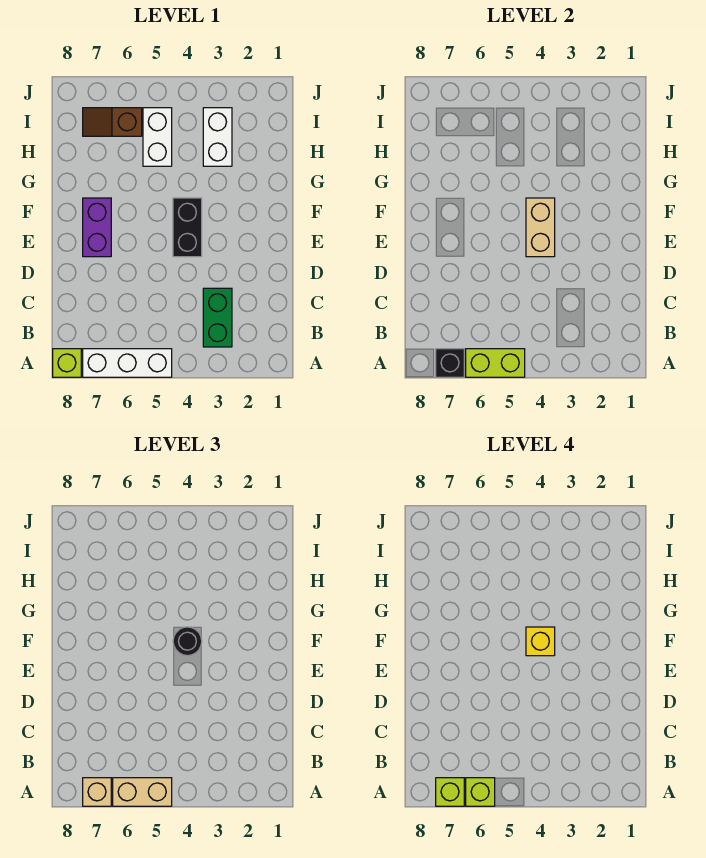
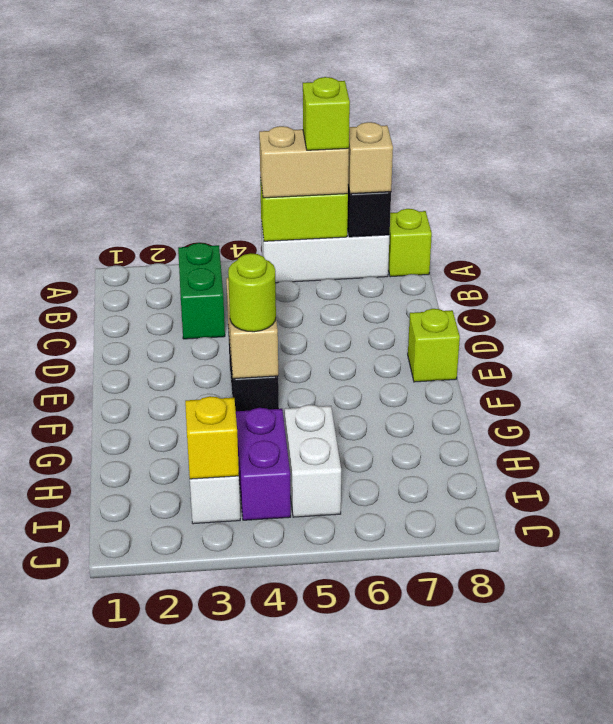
lime brick A7 level 4 -> lime brick E8 level 1
purple brick E7:F7 level 1 -> purple brick H4:I4 level 1
black round brick F4 level 3 -> lime round brick F4 level 3
yellow brick F4 level 4 -> yellow brick I3 level 2
brown slope I6:I7 level 1 top 6 -> none

